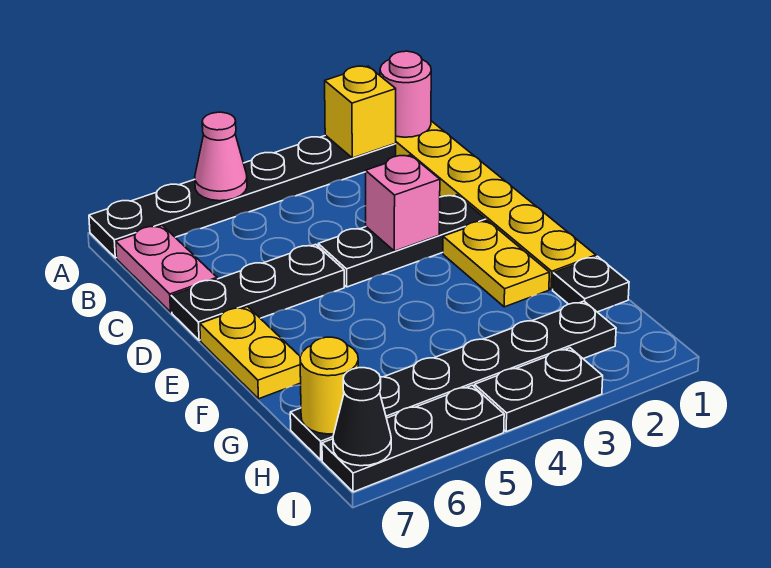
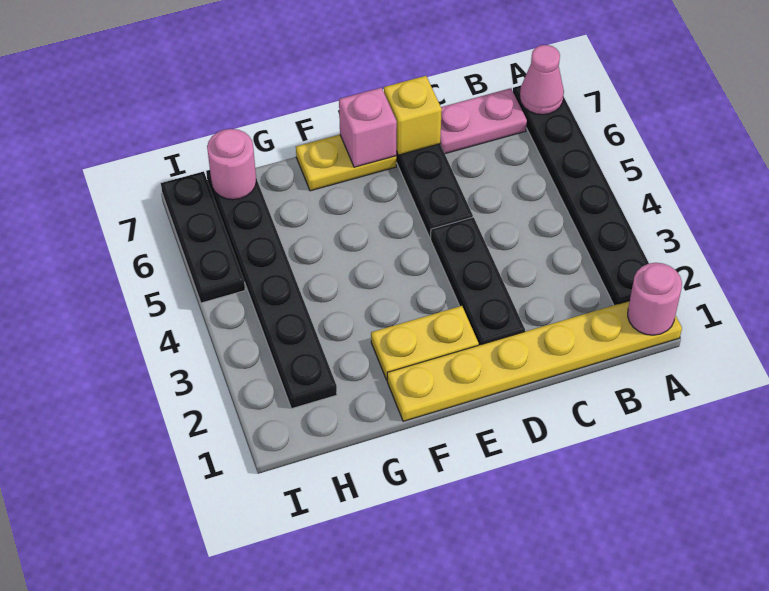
yellow brick A2 level 2 -> yellow brick D7 level 2
pink cone A5 level 2 -> pink cone A7 level 2
pink brick D3 level 2 -> pink brick E7 level 2
black plate G1 level 1 -> none
yellow round brick H7 level 2 -> pink round brick H7 level 2
black plate I3:I4 level 1 -> none
black cone I7 level 2 -> none

